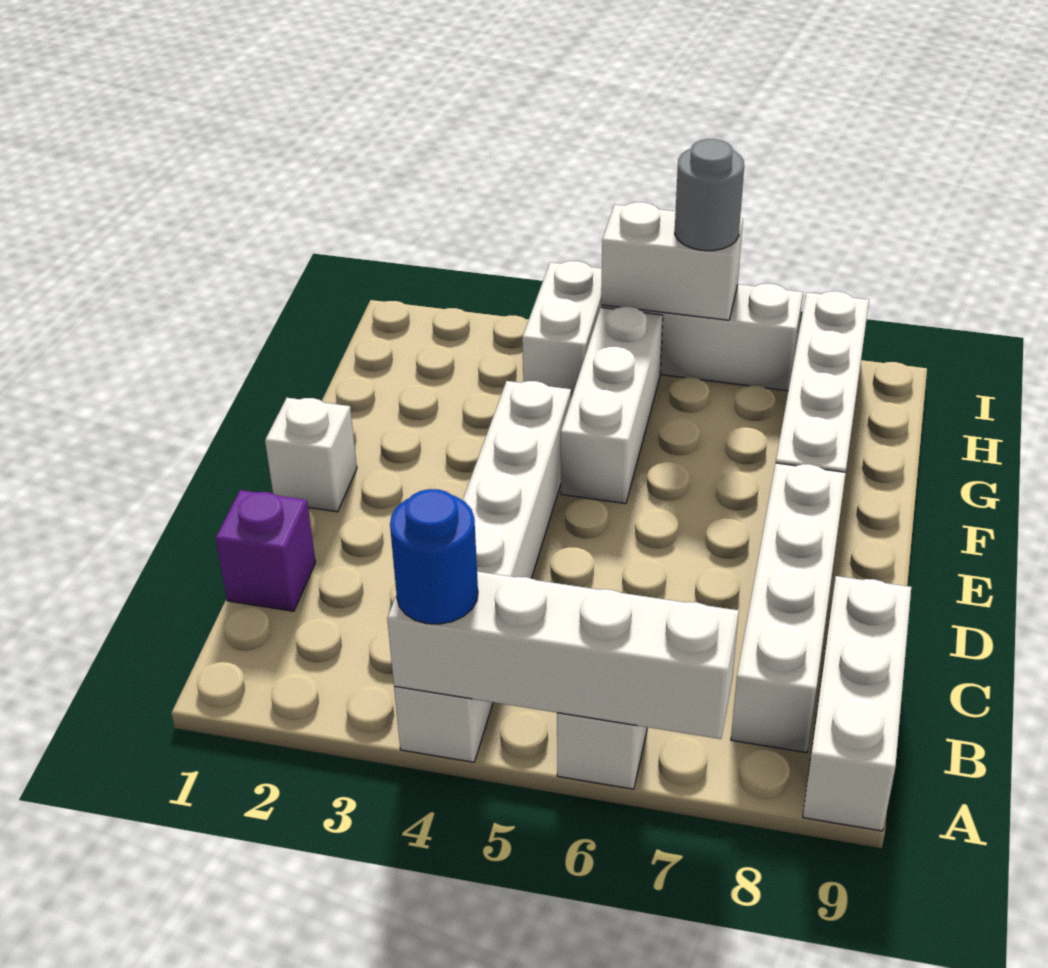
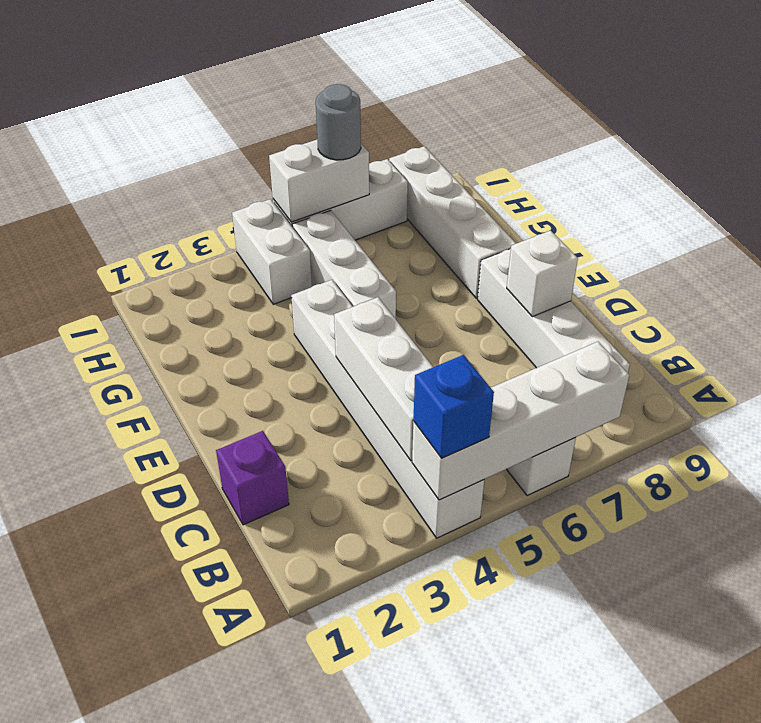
blue round brick A4 level 3 -> blue brick A4 level 3
white brick A9:C9 level 1 -> white brick B4:D4 level 2
white brick E1 level 1 -> white brick D8 level 2

